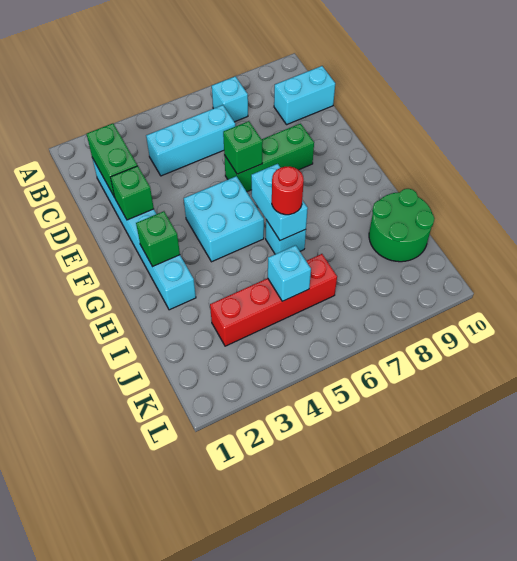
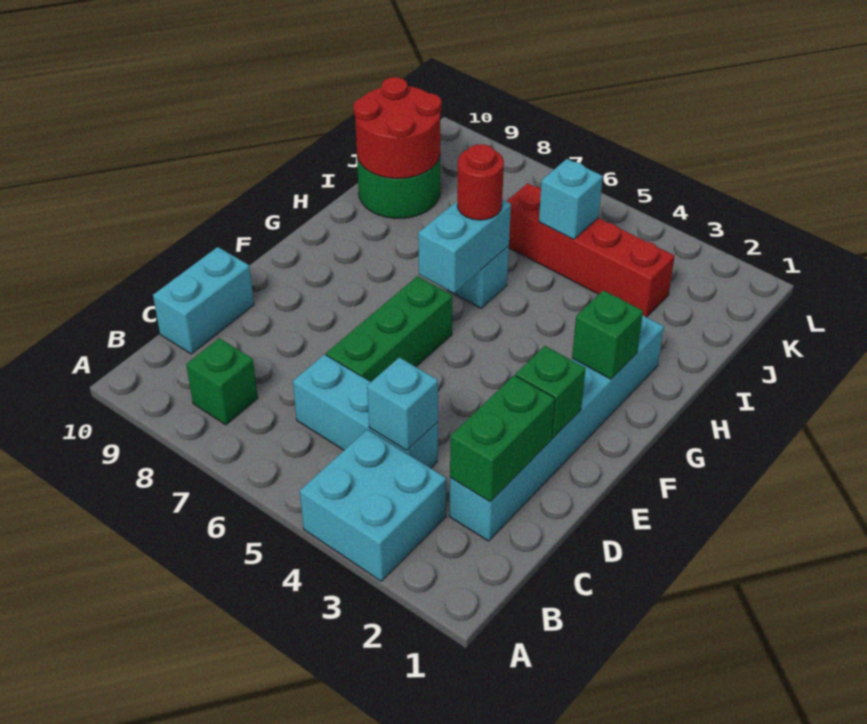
cyan brick B7 level 1 -> cyan brick C4 level 2
cyan brick C9:C10 level 1 -> cyan brick C10:D10 level 1
green brick E6:E8 level 1 -> green brick D6:F6 level 1
green brick E6 level 2 -> green brick B8 level 1
cyan brick F4:G5 level 1 -> cyan brick A3:B4 level 1
none -> red round brick I9:J10 level 2

